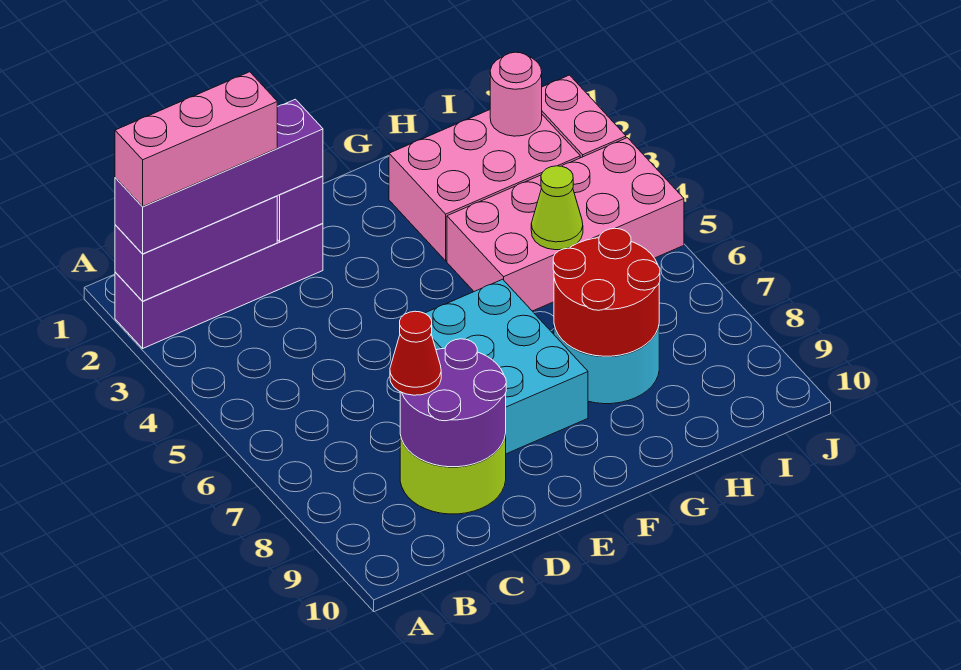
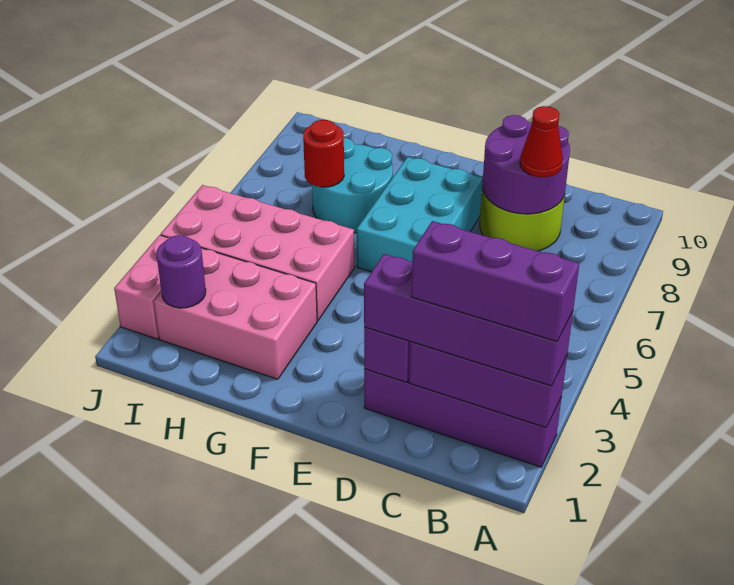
pink brick A2:C2 level 4 -> purple brick A2:C2 level 4
red round brick G7:H8 level 2 -> red round brick H7 level 2
lime cone H5 level 2 -> none
pink round brick I2 level 2 -> purple round brick I2 level 2

